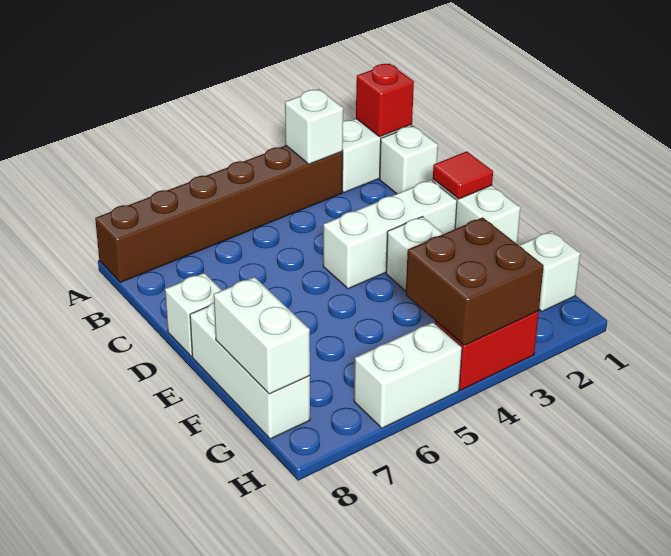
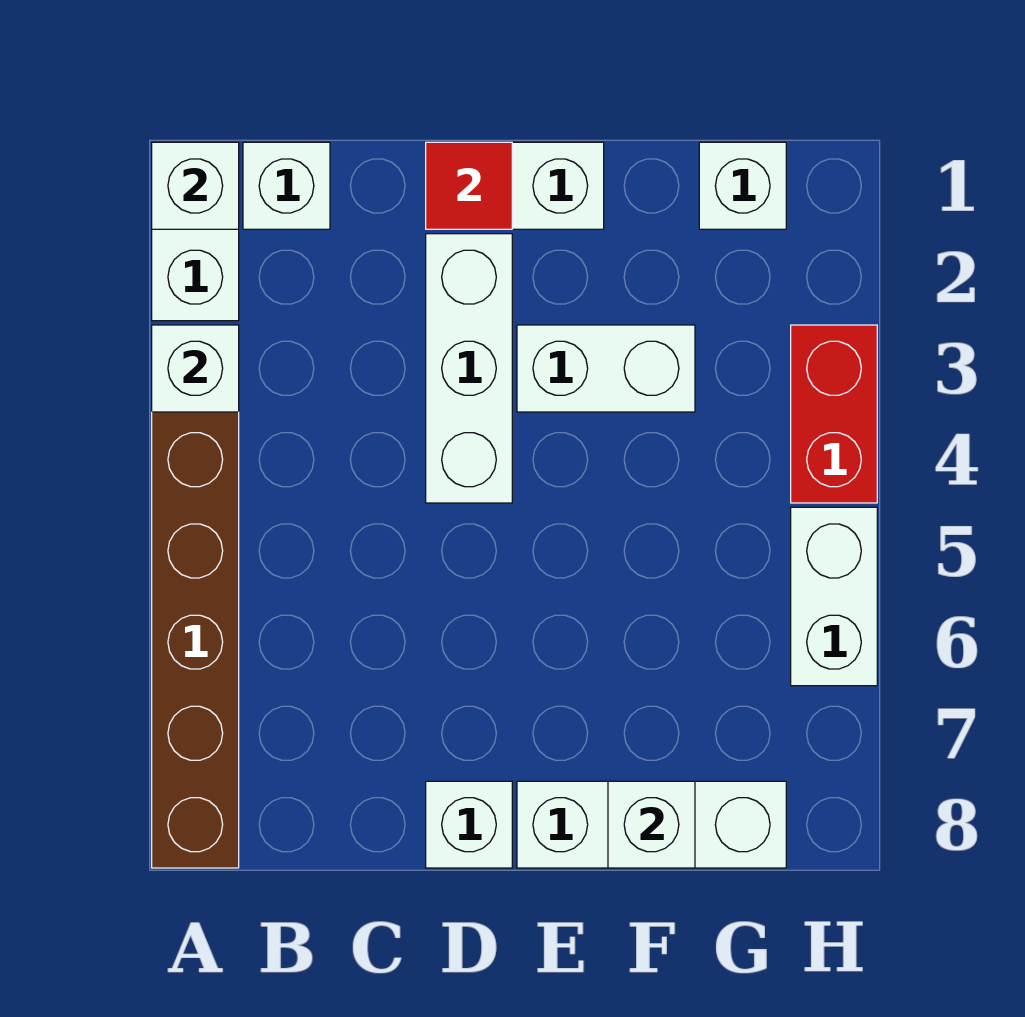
red brick A1 level 2 -> white brick A1 level 2
white brick F8:G8 level 2 -> white brick F8 level 2
brown brick G3:H4 level 2 -> none

